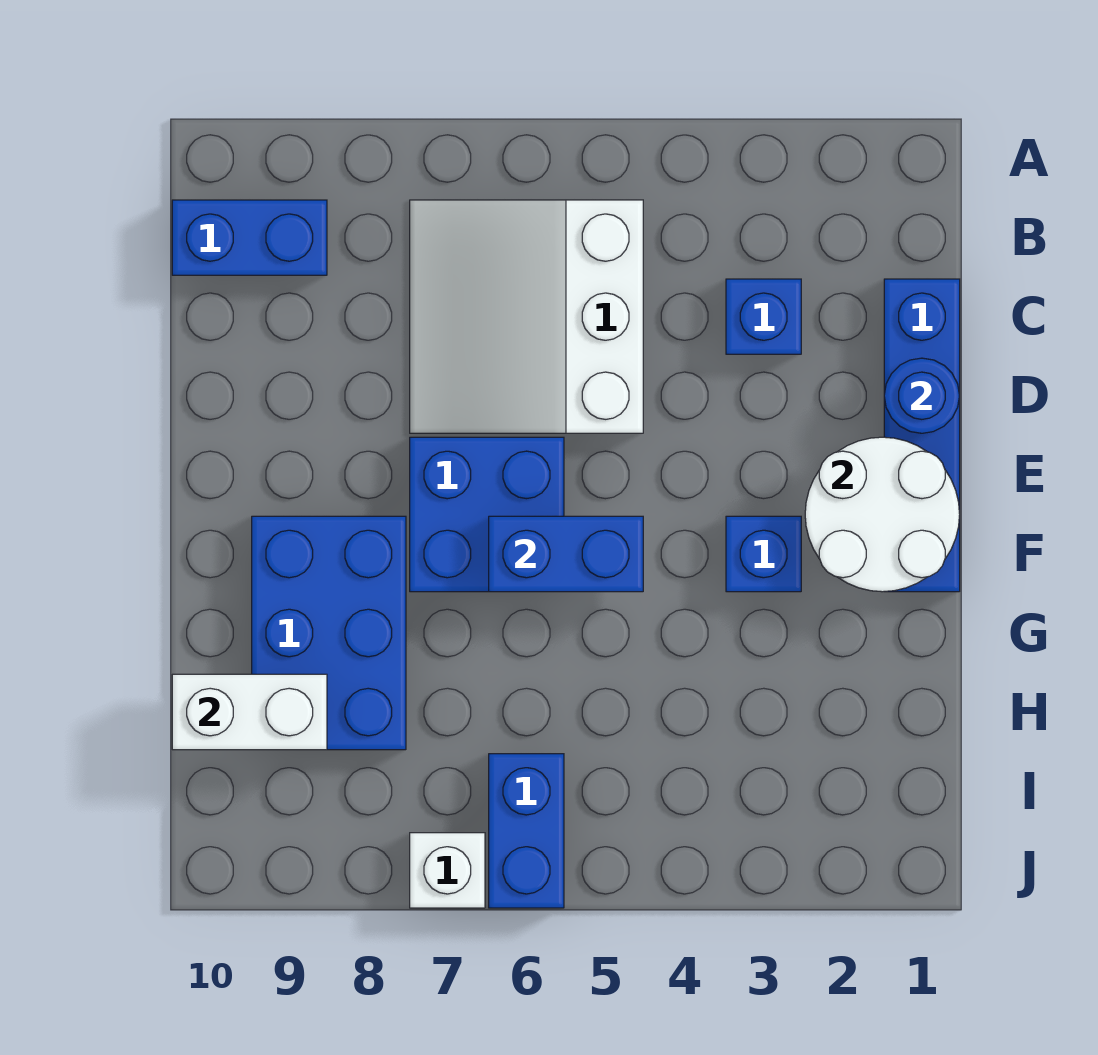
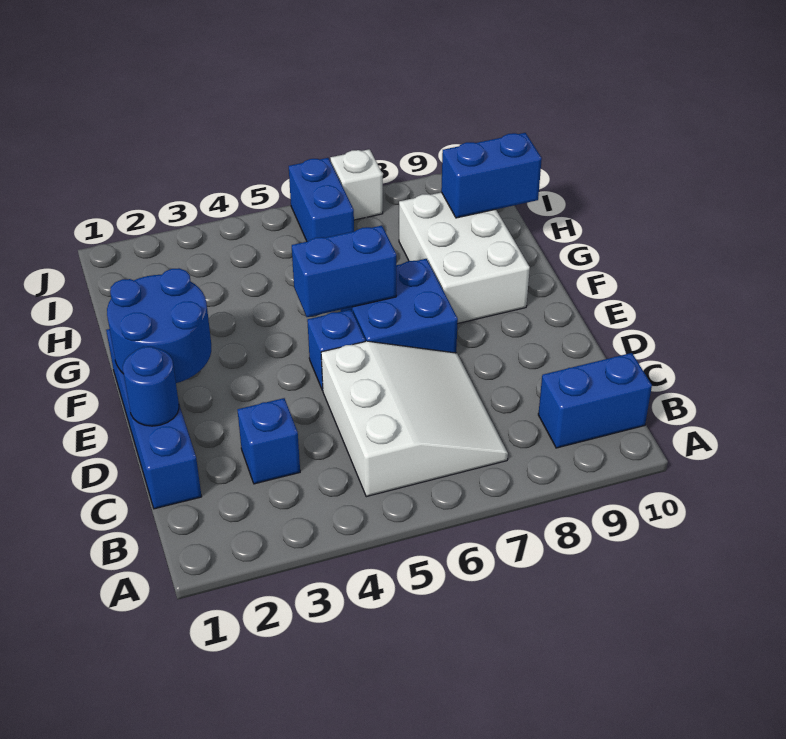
white round brick E1:F2 level 2 -> blue round brick E1:F2 level 2
blue brick F3 level 1 -> blue brick E5 level 1
blue brick F8:H9 level 1 -> white brick F8:H9 level 1
white brick H9:H10 level 2 -> blue brick H9:H10 level 2

